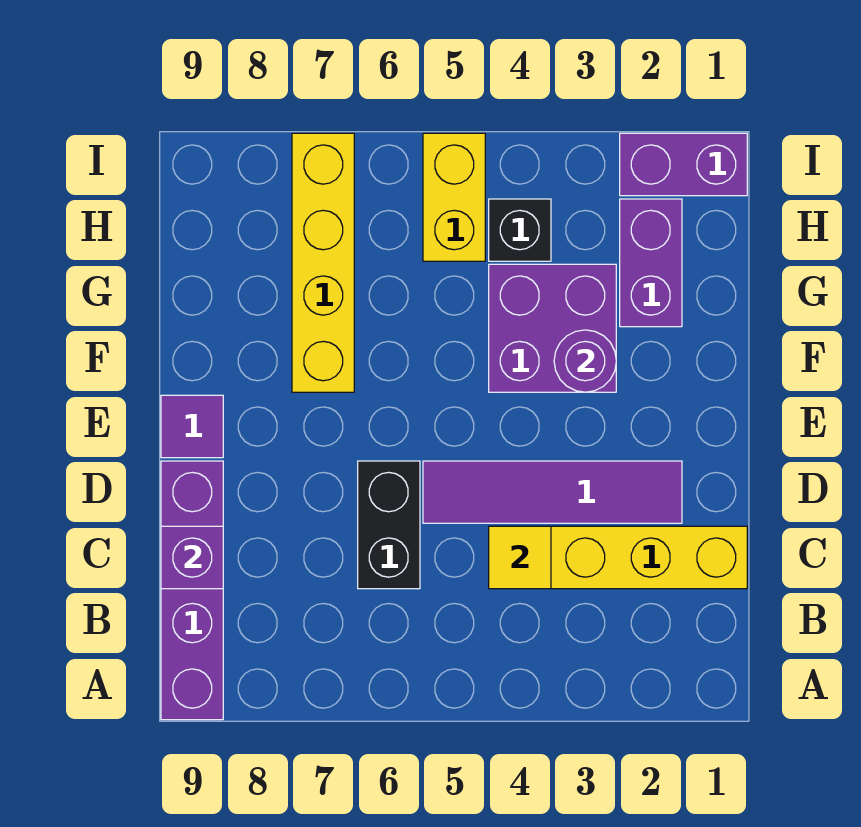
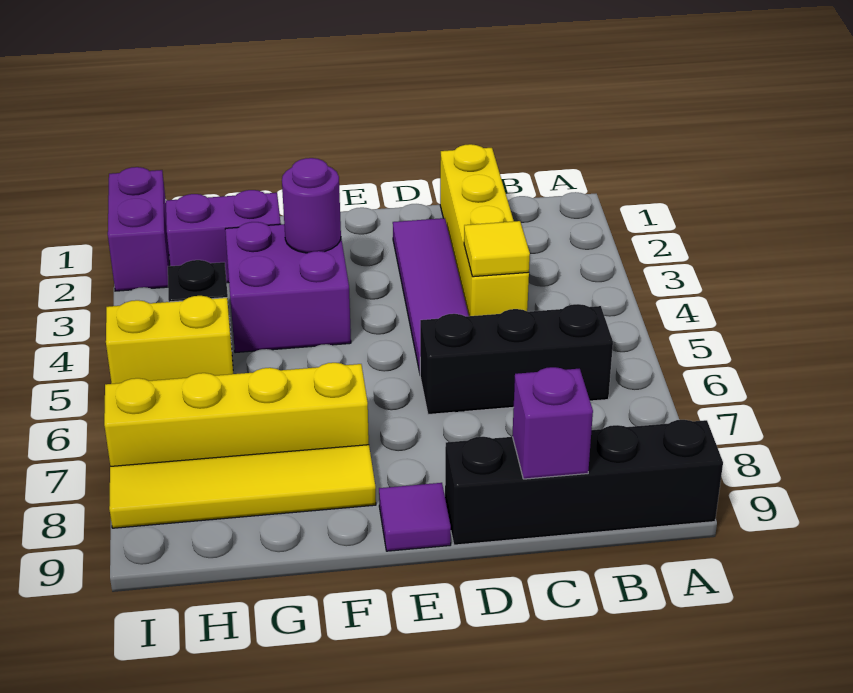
purple brick A9:D9 level 1 -> black brick A9:D9 level 1
black brick C6:D6 level 1 -> black brick B6:D6 level 1
none -> yellow tile F8:I8 level 1

